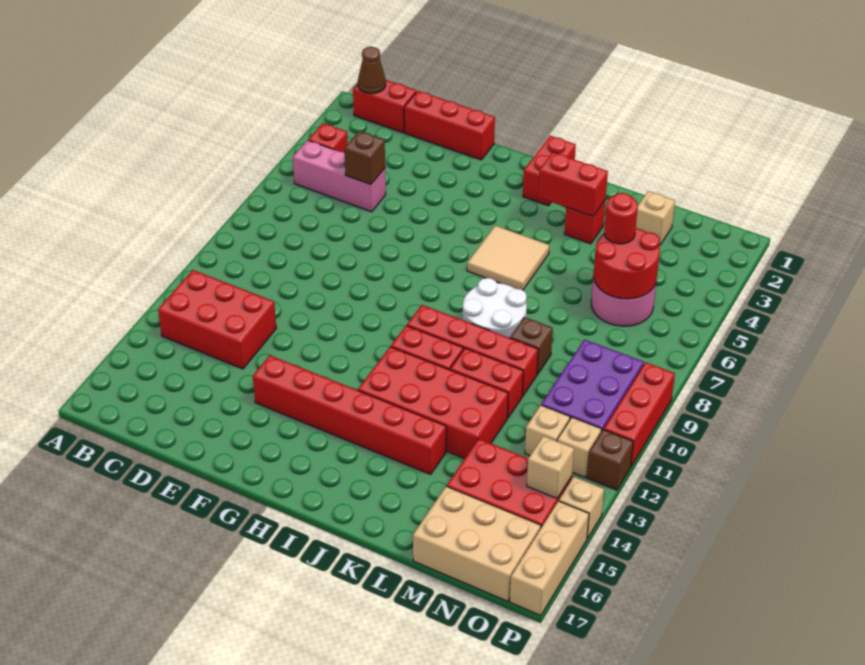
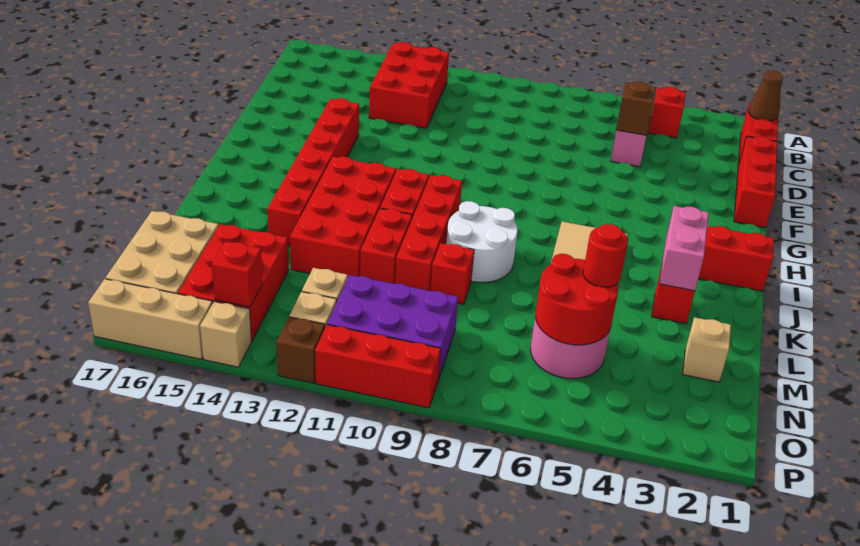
red brick J3:K3 level 2 -> pink brick J3:K3 level 2
brown brick L9 level 1 -> red brick L9 level 1
tan brick O14 level 2 -> red brick O14 level 2

